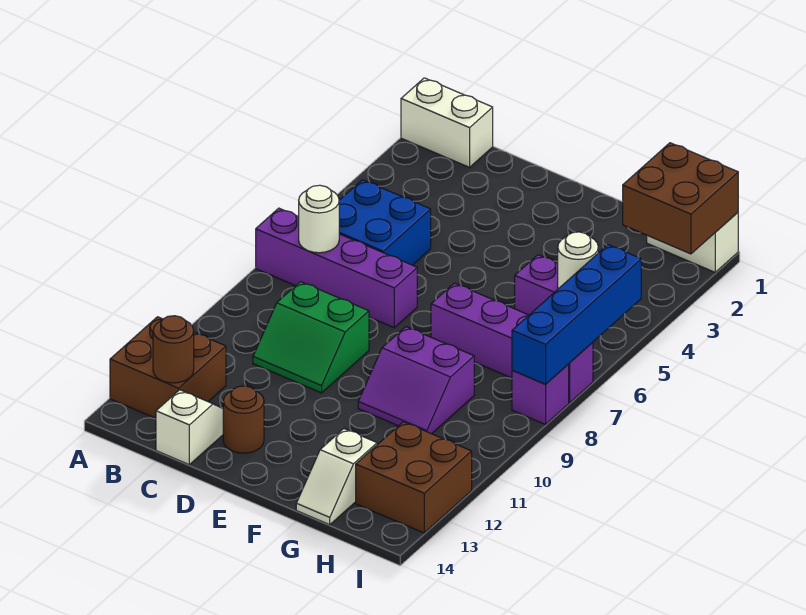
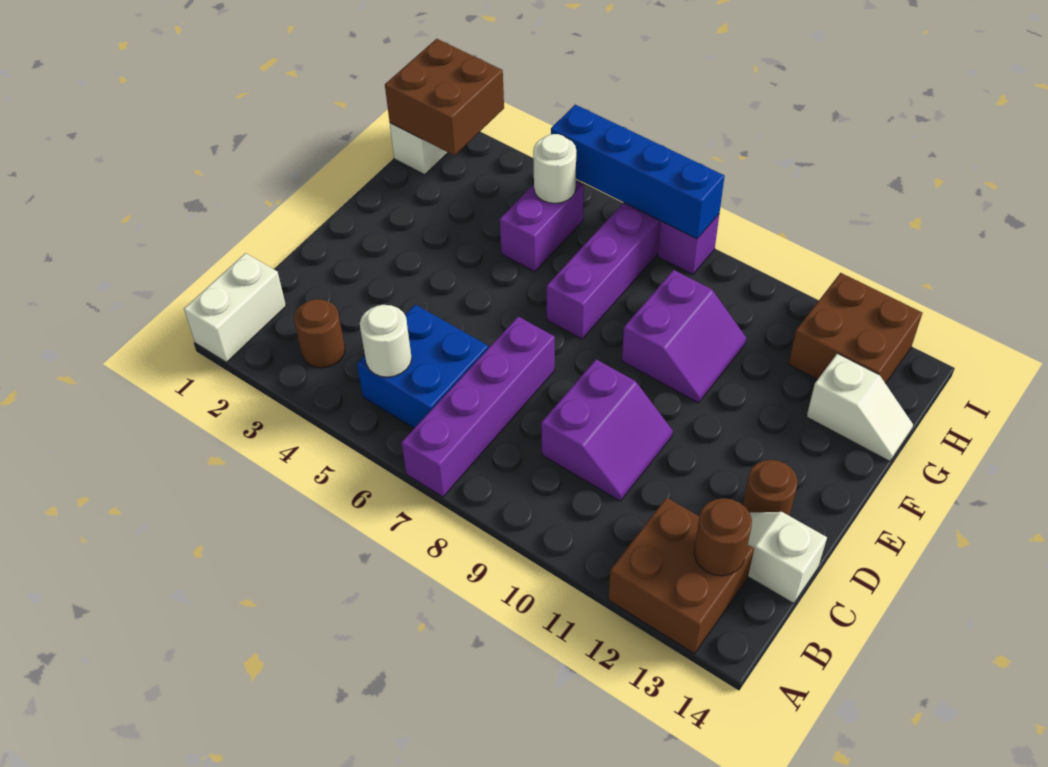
none -> brown round brick B3 level 1
white round brick B7 level 2 -> white round brick B5 level 2
green slope C9:D10 level 1 top 9 -> purple slope C9:D10 level 1 top 9

